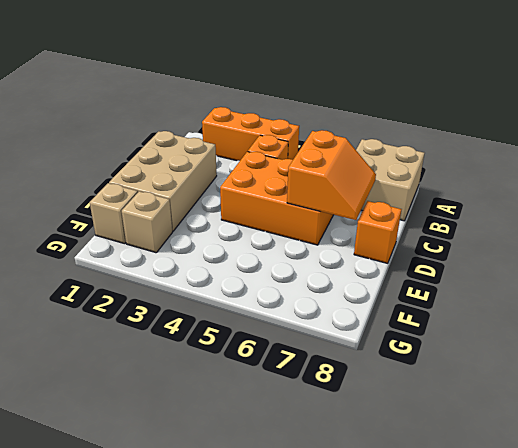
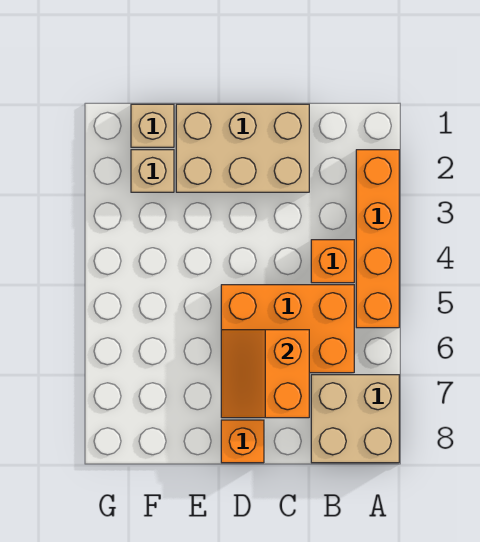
orange brick A2:A4 level 1 -> orange brick A2:A5 level 1
orange brick C4:D6 level 1 -> orange brick B5:D6 level 1
orange slope C6:D7 level 2 top 6 -> orange slope C6:D7 level 2 top C

